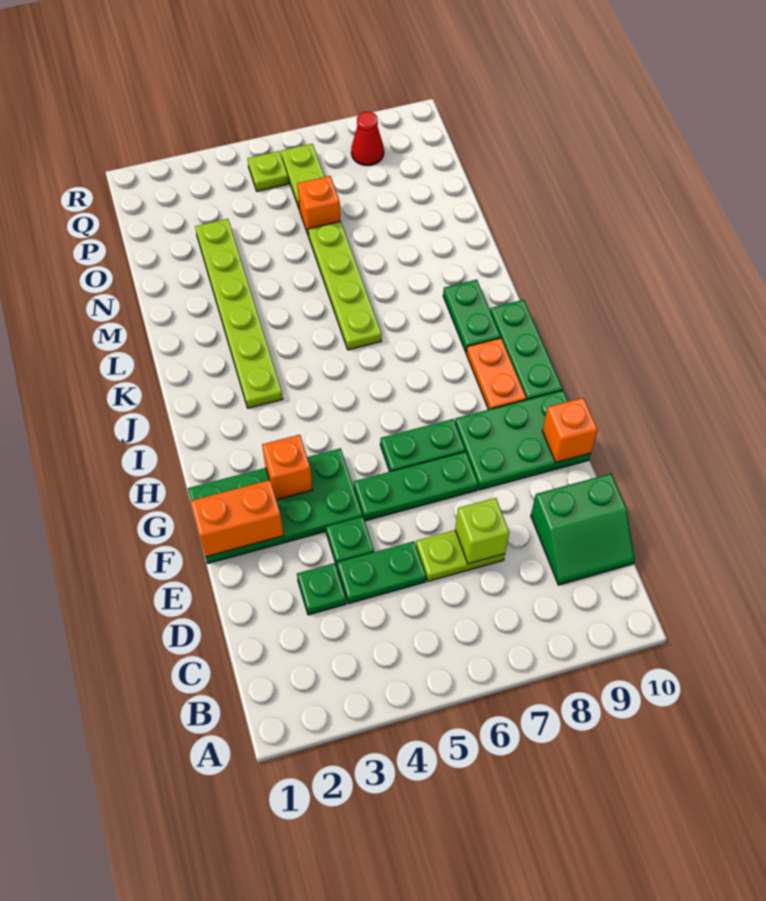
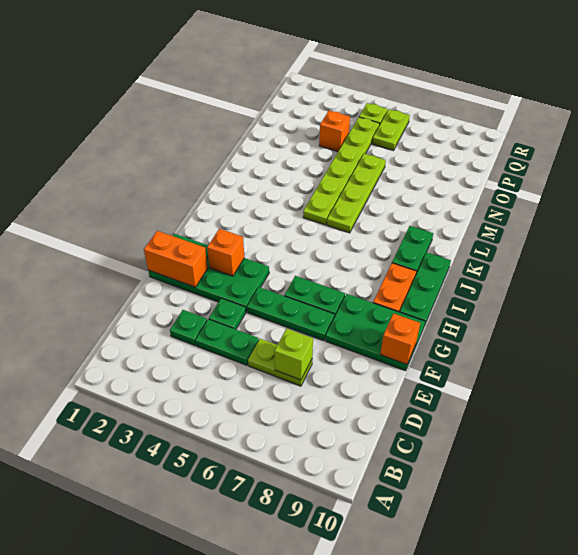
green slope C9:D10 level 1 top D -> none
lime plate J3:O3 level 1 -> lime plate K5:P5 level 1
orange brick O6 level 1 -> orange brick O4 level 1
red cone Q8 level 1 -> none

